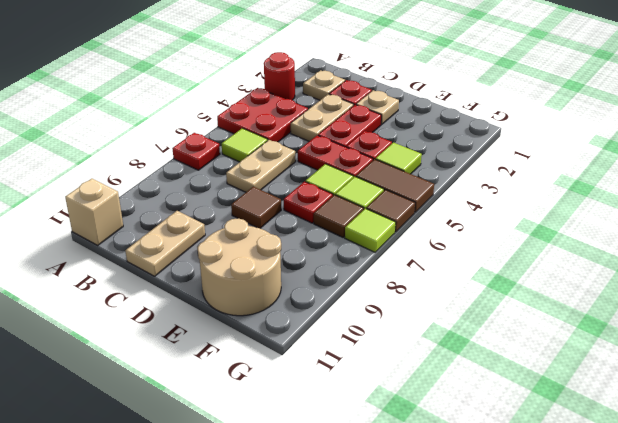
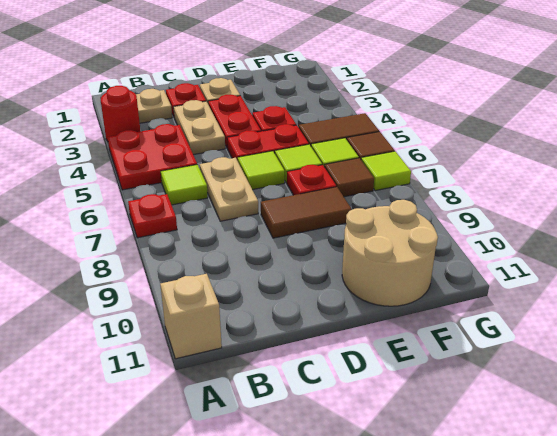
tan plate C10:C11 level 1 -> none
brown tile D8 level 1 -> brown tile D8:E8 level 1
lime tile F4 level 1 -> lime tile D6 level 1

